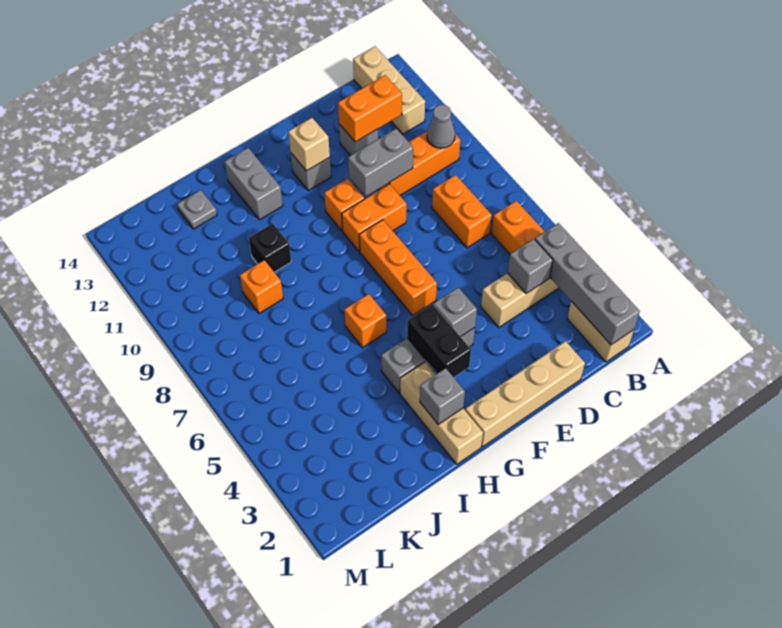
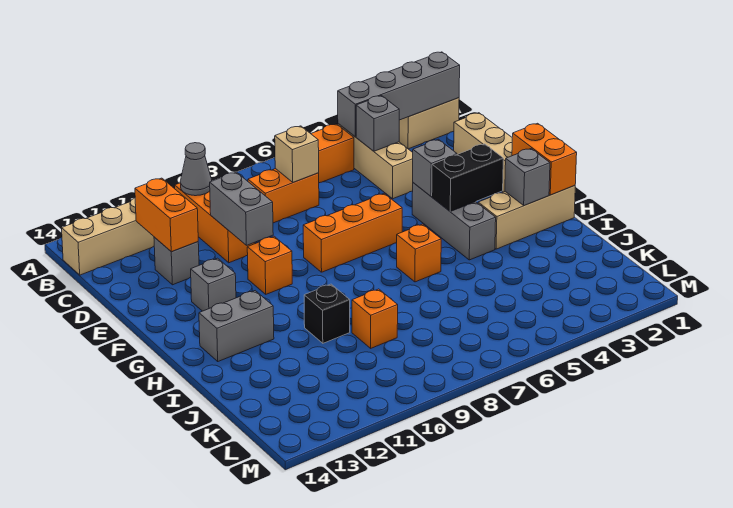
orange brick E9:F9 level 1 -> orange brick G1:H1 level 2
tan brick F12 level 2 -> tan brick C7 level 2
grey plate J13 level 1 -> none

